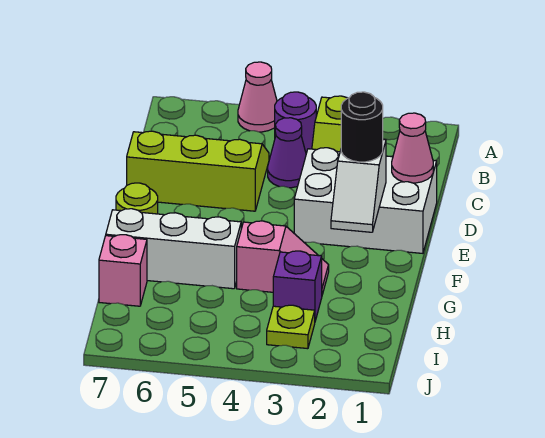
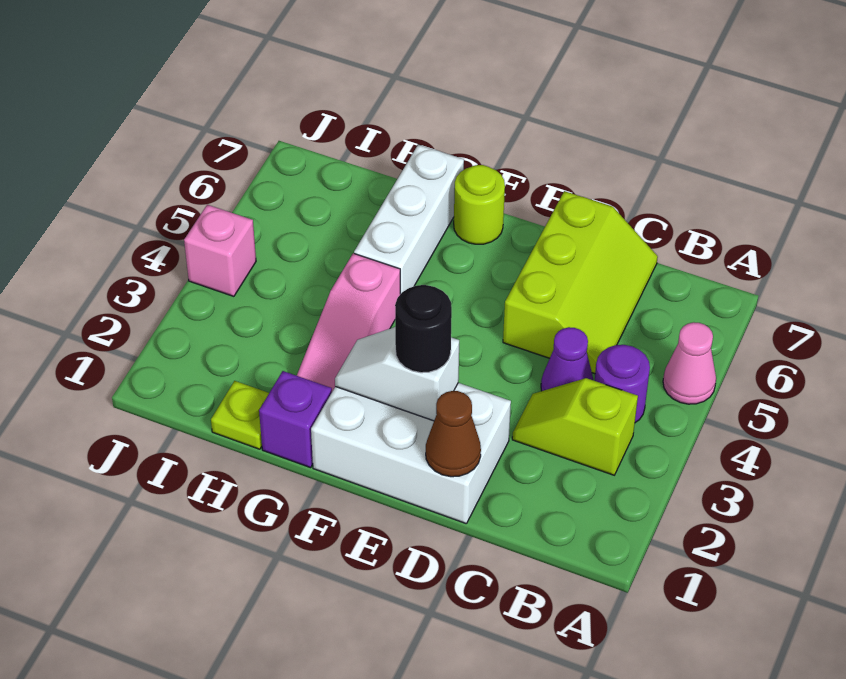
white brick D1:E3 level 1 -> white brick D1:F2 level 1
pink cone D1 level 2 -> brown cone D1 level 2
pink slope G3:G4 level 1 top 4 -> pink slope G2:G4 level 1 top 4
purple brick H3 level 1 -> purple brick G1 level 1
pink brick H7 level 1 -> pink brick J4 level 1
lime plate I3 level 1 -> lime plate H1 level 1

